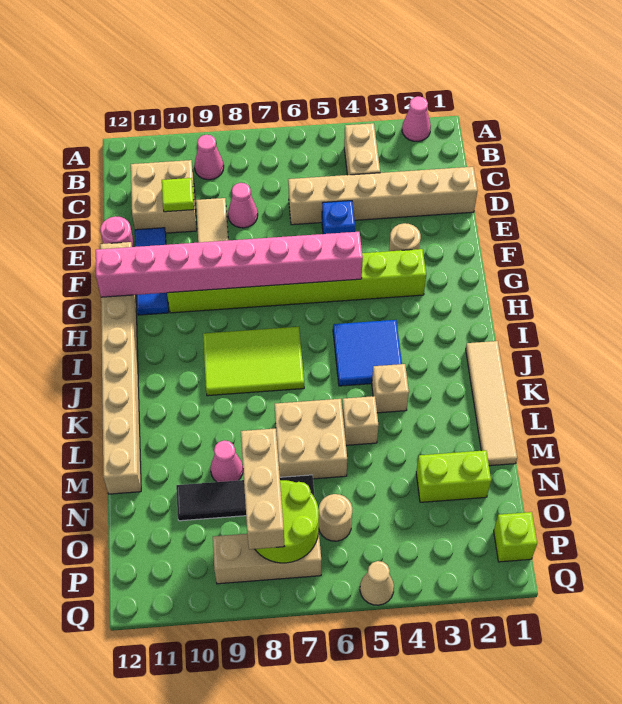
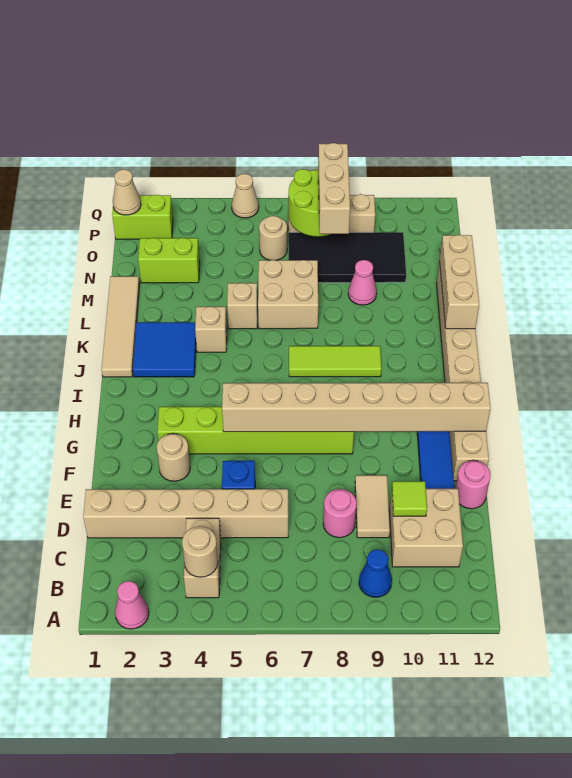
none -> tan round brick B4 level 2
pink cone B9 level 1 -> blue cone B9 level 1
pink cone D8 level 1 -> pink round brick D8 level 1
lime brick G3:G10 level 1 -> lime brick G3:G8 level 1
pink brick G5:G12 level 2 -> tan brick G5:G12 level 2
blue tile I4:J5 level 1 -> blue tile J2:K3 level 1
lime tile I7:J9 level 1 -> lime tile J7:J9 level 1
none -> tan brick K12:M12 level 2
black tile N7:N10 level 1 -> black tile N7:O10 level 1
lime brick P1 level 1 -> lime brick P1:P2 level 1
none -> tan cone P1 level 2

